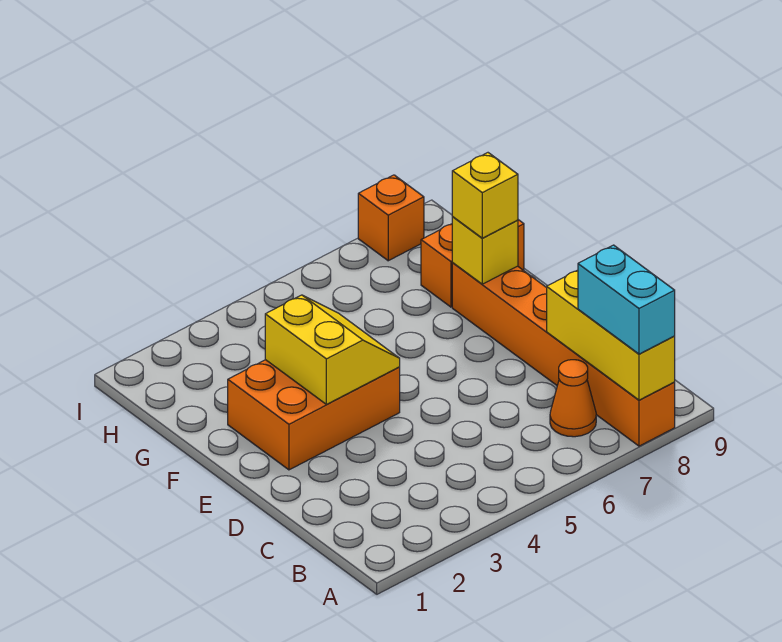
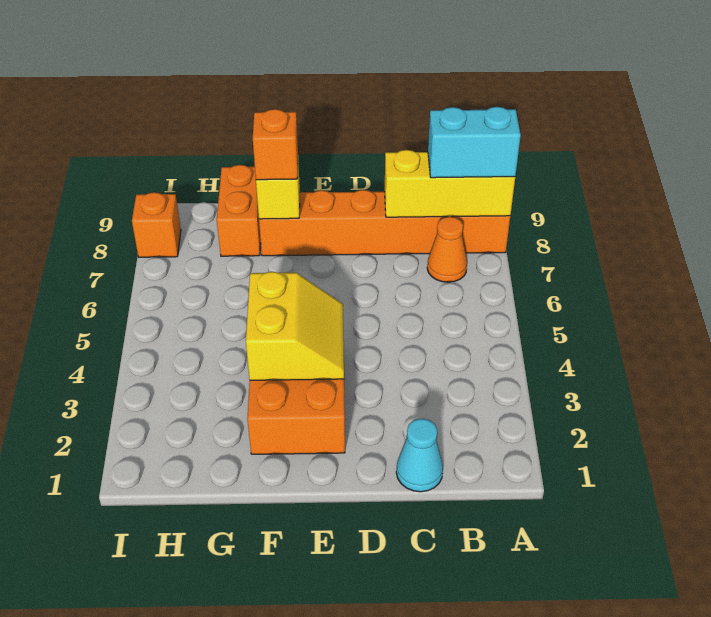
none -> cyan cone C1 level 1
yellow slope E3:F4 level 2 top 3 -> yellow slope E3:F4 level 2 top F
yellow brick F8 level 3 -> orange brick F8 level 3

